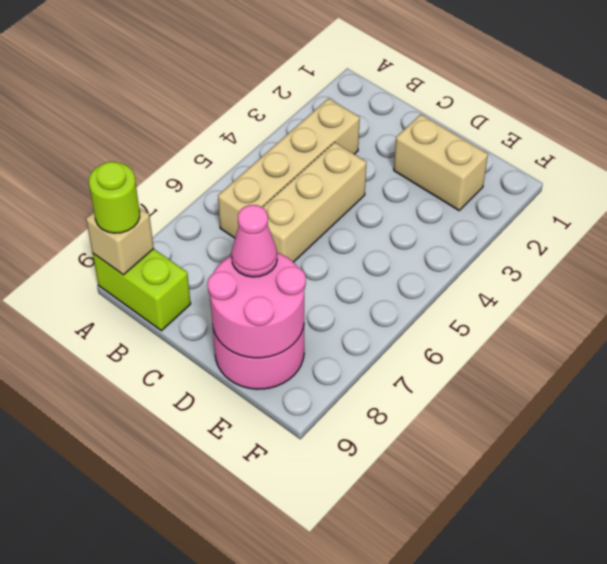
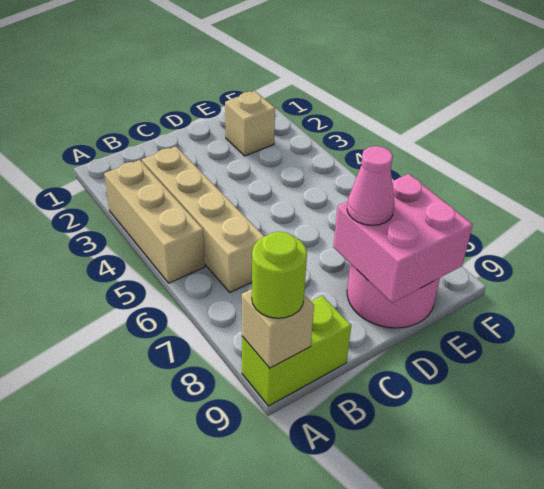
tan brick C4:C6 level 1 -> tan brick A3:A5 level 1
tan brick D2:E2 level 1 -> tan brick E2 level 1
pink round brick D8:E9 level 2 -> pink brick D8:E9 level 2

